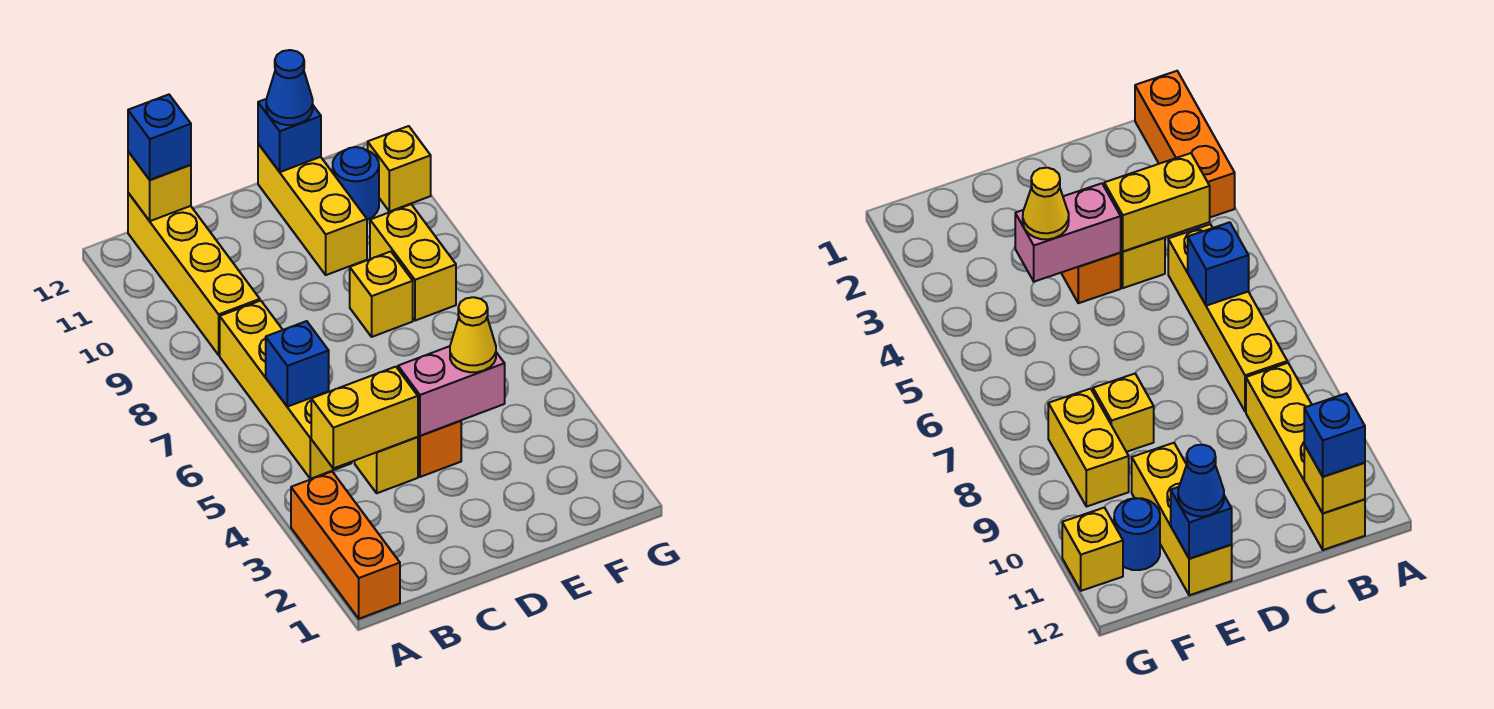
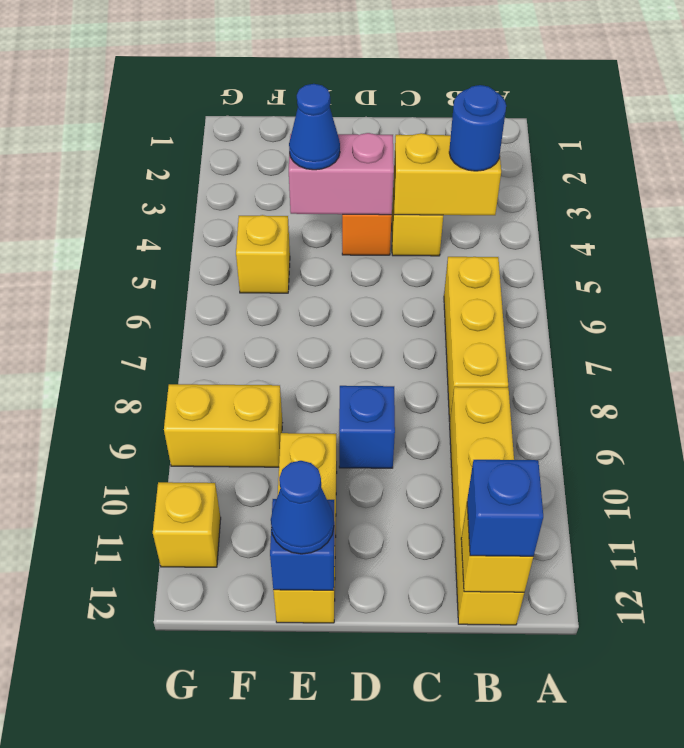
orange brick A1:A3 level 1 -> none
yellow brick B5:B8 level 1 -> yellow brick B6:B8 level 1
blue brick B6 level 2 -> blue brick D9 level 1
yellow cone E4 level 3 -> blue cone E4 level 3
yellow brick E8 level 1 -> yellow brick F5 level 1
yellow brick F8:F9 level 1 -> yellow brick F9:G9 level 1
blue round brick F11 level 1 -> blue round brick B4 level 3

